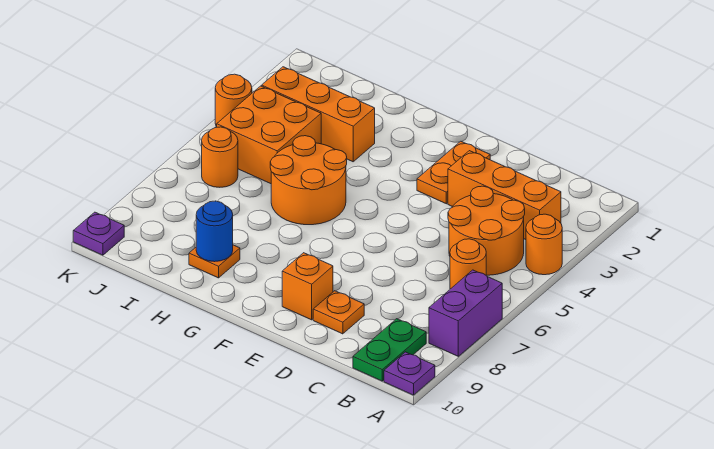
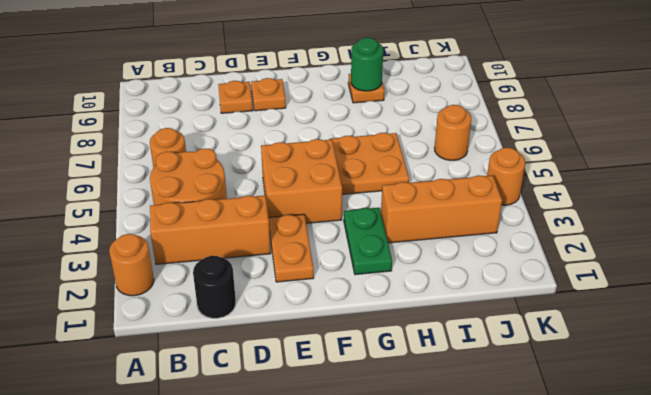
orange round brick A4 level 1 -> orange round brick A2 level 1
purple brick A7:A8 level 1 -> none
purple plate A10 level 1 -> none
green plate B9:B10 level 1 -> green plate G2:G3 level 1
none -> black round brick C1 level 1
orange brick E9 level 1 -> orange plate E9 level 1
orange round brick G5:H6 level 1 -> orange plate G5:H6 level 1
blue round brick H9 level 2 -> green round brick H9 level 2
orange brick I4:J5 level 1 -> orange brick E4:F5 level 1
purple plate K10 level 1 -> none

